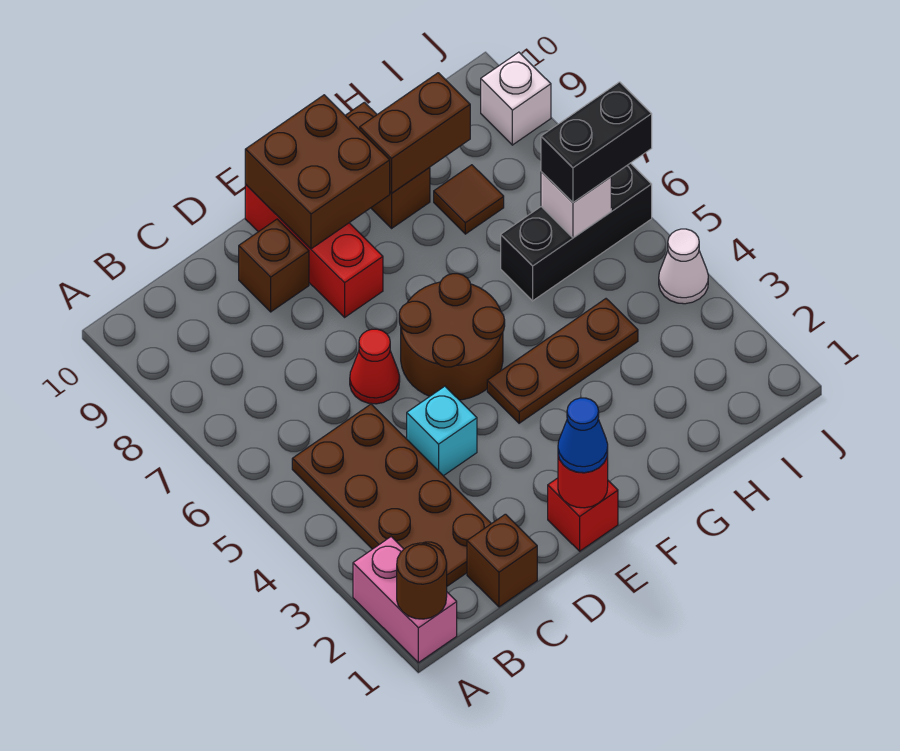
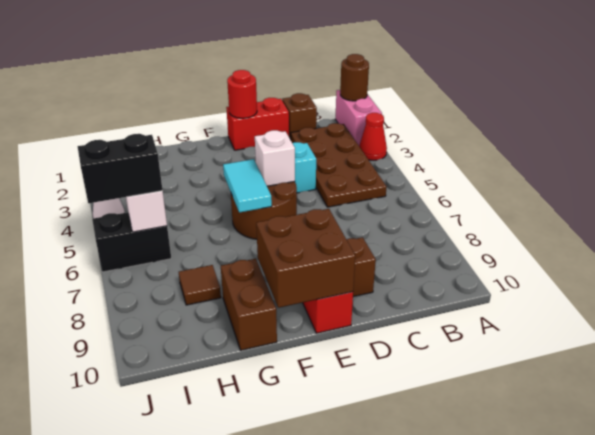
red cone D6 level 1 -> red cone A3 level 1
red brick E1 level 1 -> red brick D1:E1 level 1
blue cone E1 level 3 -> none
brown plate F4:H4 level 1 -> none
none -> cyan tile F5:F6 level 2
brown brick G9:H9 level 2 -> none
black brick H6:J6 level 1 -> black brick I6:J6 level 1
white brick J9 level 1 -> white brick E5 level 2

